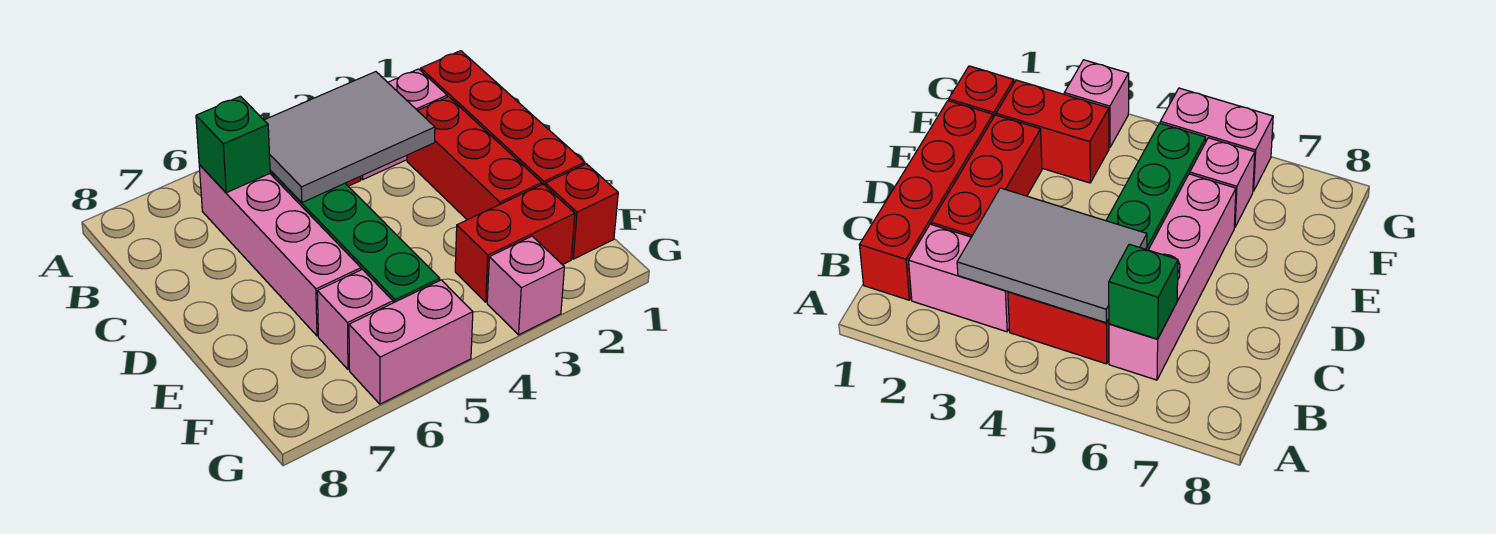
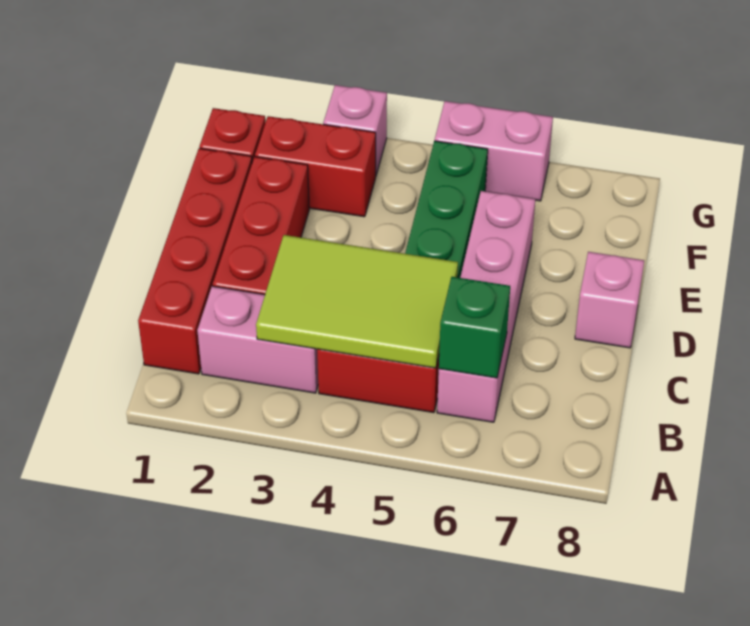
grey tile B3:C5 level 2 -> lime tile B3:C5 level 2
pink brick F6 level 1 -> pink brick D8 level 1

